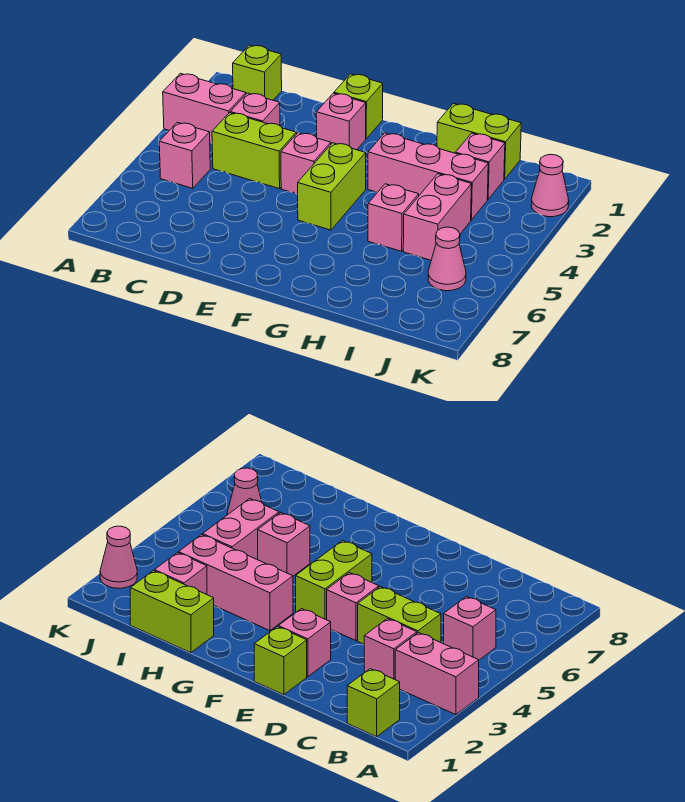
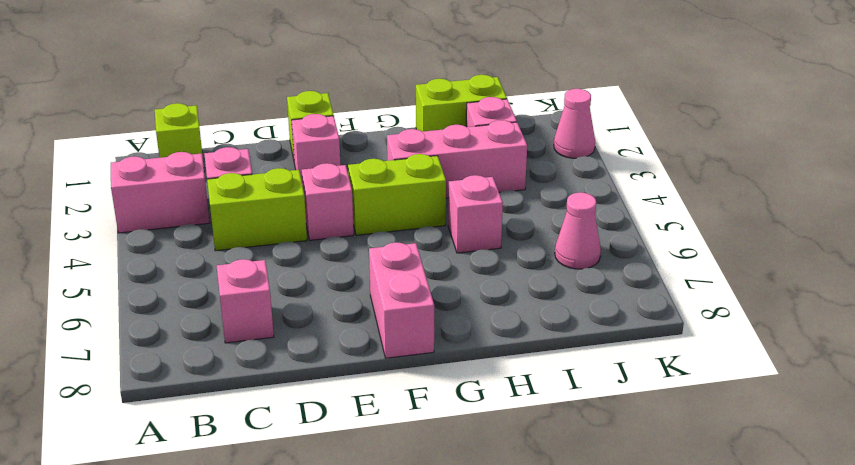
pink brick B5 level 1 -> pink brick C7 level 1
lime brick F4:F5 level 1 -> lime brick F4:G4 level 1
pink brick I4:I5 level 1 -> pink brick F7:F8 level 1

